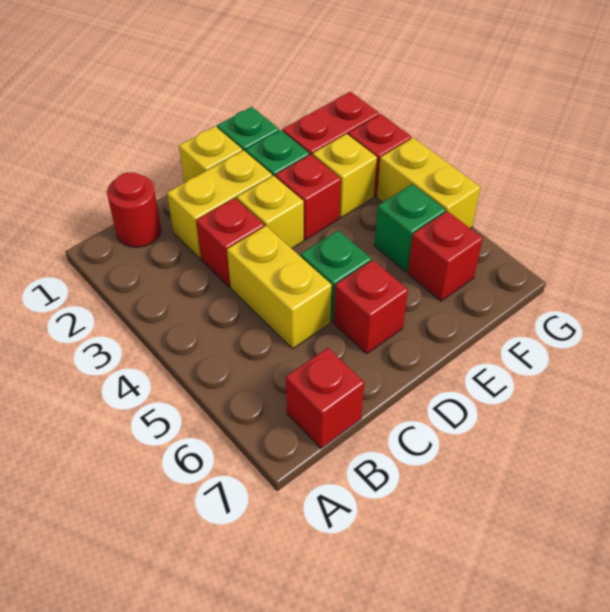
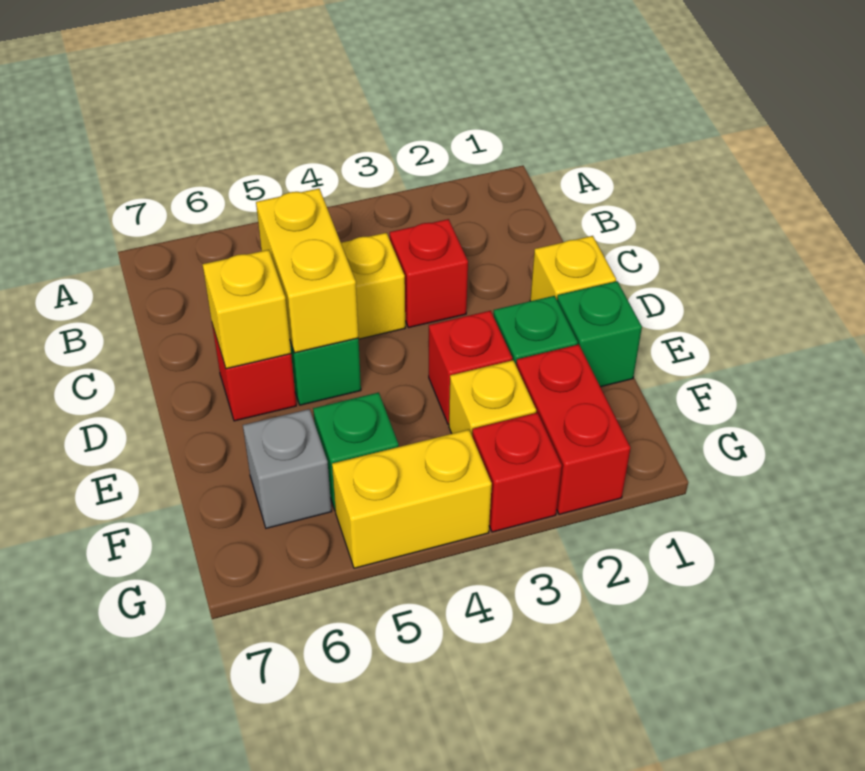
red round brick B1 level 1 -> none
red brick B7 level 1 -> none
yellow brick C2:D2 level 1 -> yellow brick C5:D5 level 2
yellow brick D3 level 1 -> yellow brick D6 level 2
red brick F6 level 1 -> grey brick F6 level 1

